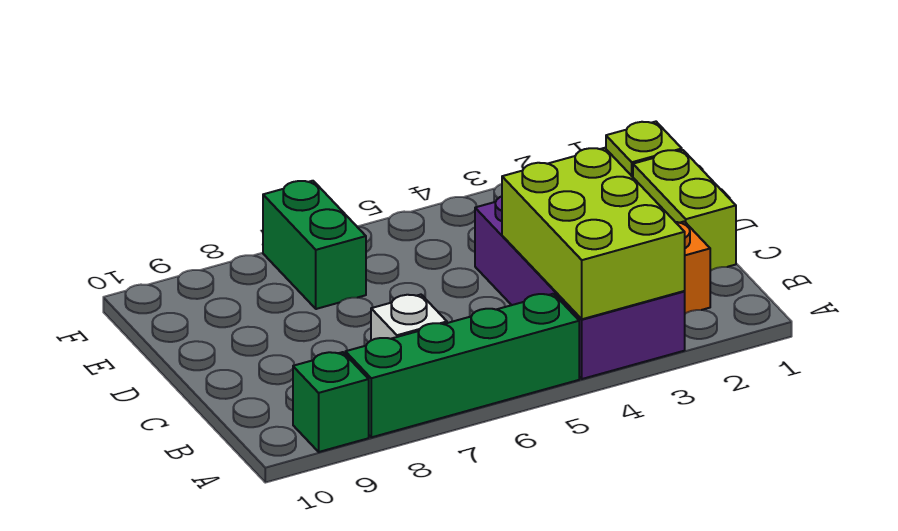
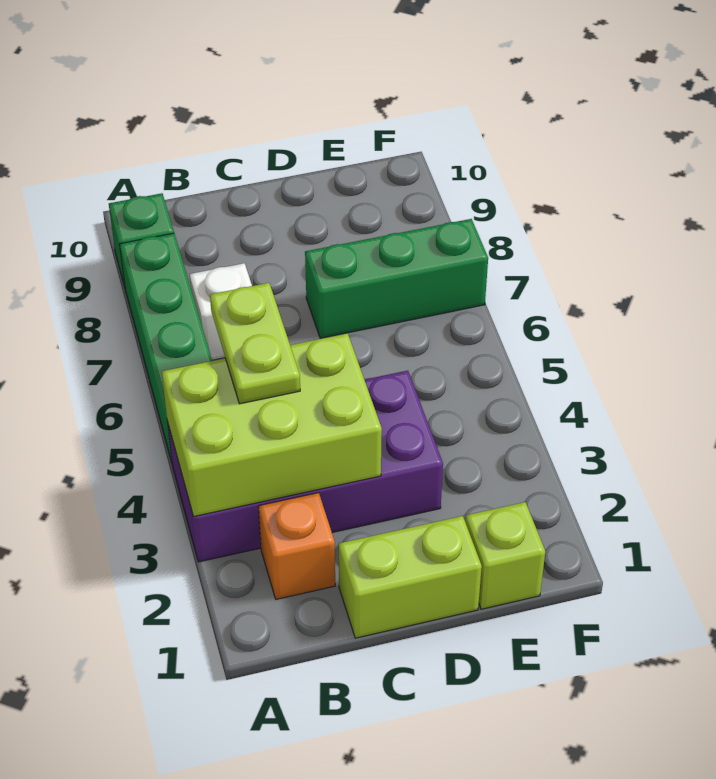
none -> lime plate B4:B5 level 3
green brick E7:F7 level 1 -> green brick D7:F7 level 1

